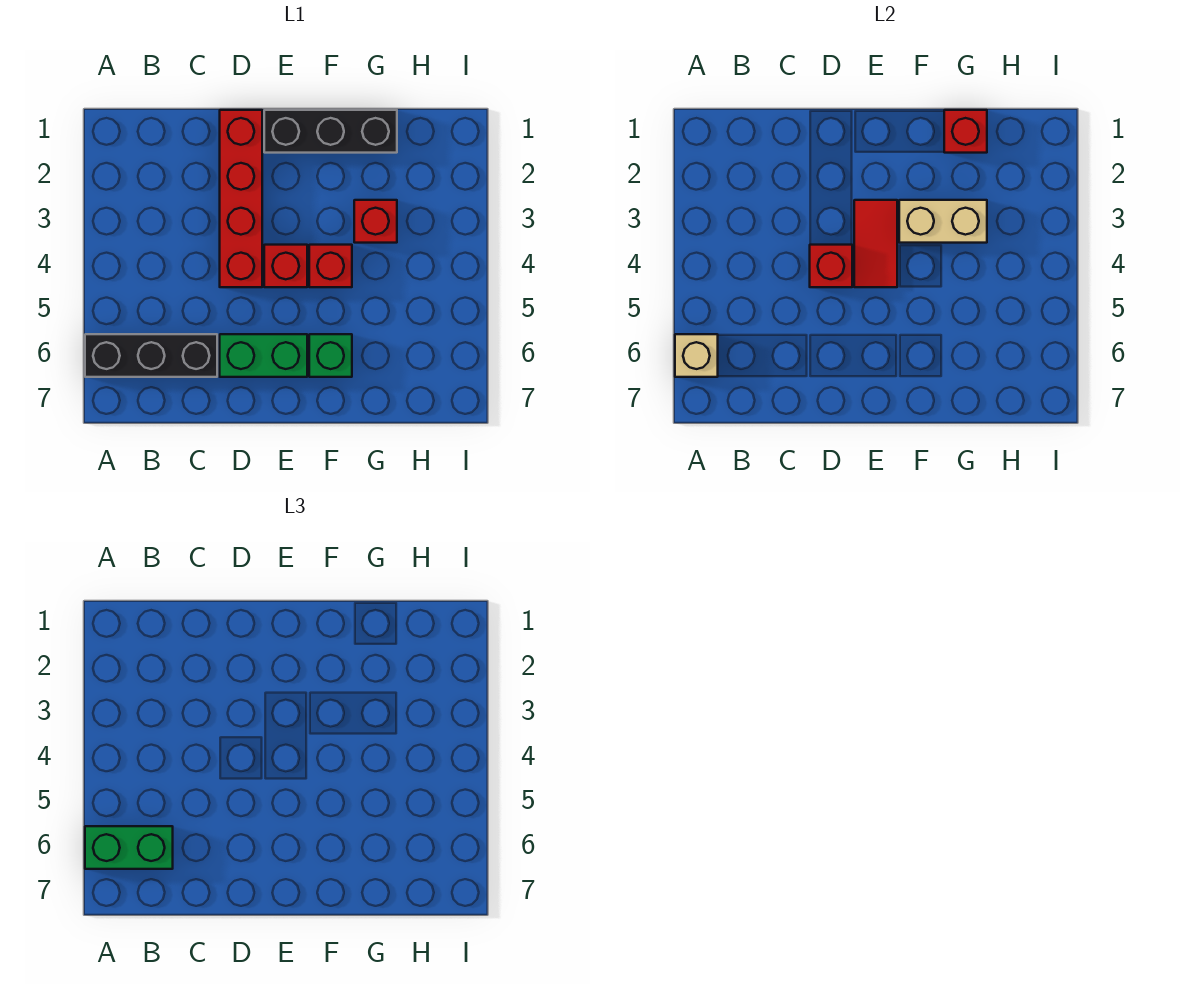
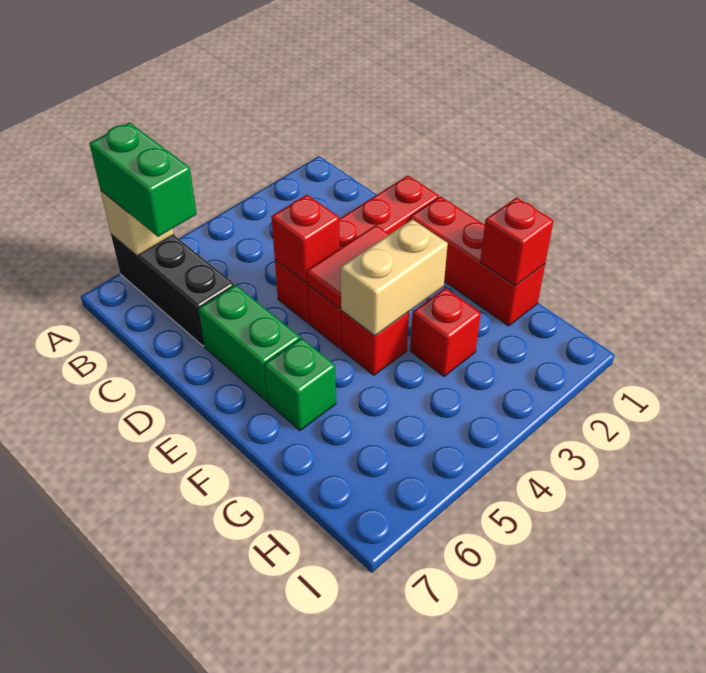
black brick E1:G1 level 1 -> red brick E1:G1 level 1
tan brick F3:G3 level 2 -> tan brick F3:F4 level 2

